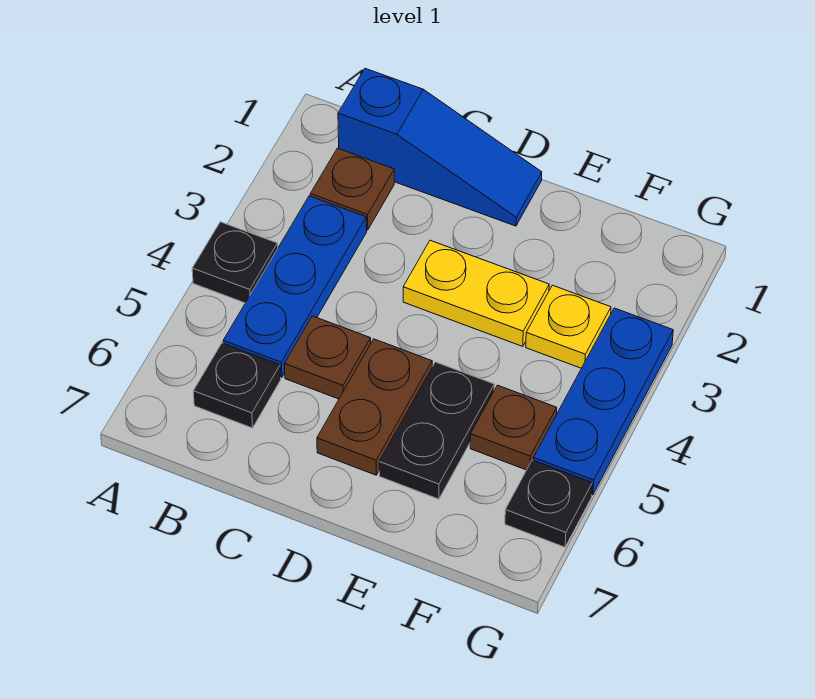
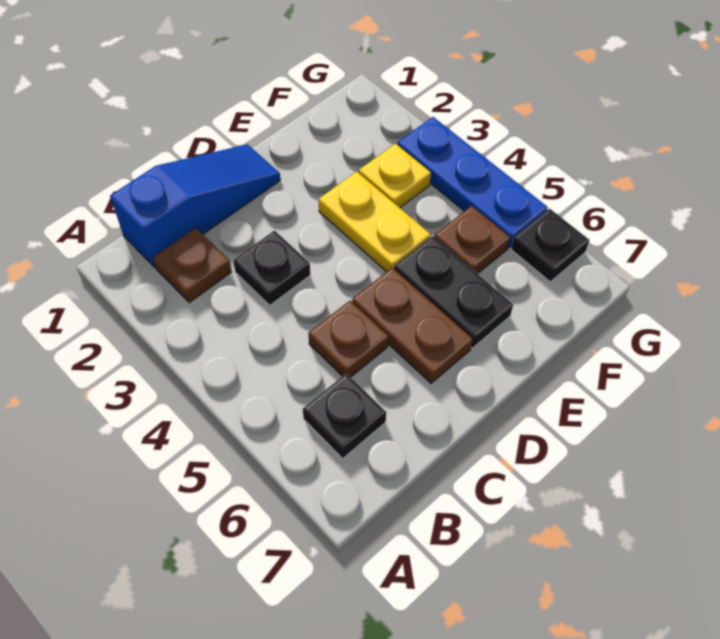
black plate A4 level 1 -> black plate C3 level 1
blue plate B3:B5 level 1 -> none
yellow plate D3:E3 level 1 -> yellow plate E3:E4 level 1

